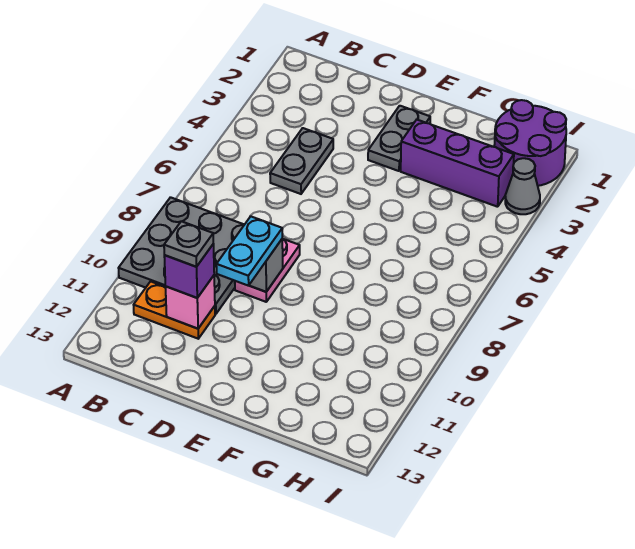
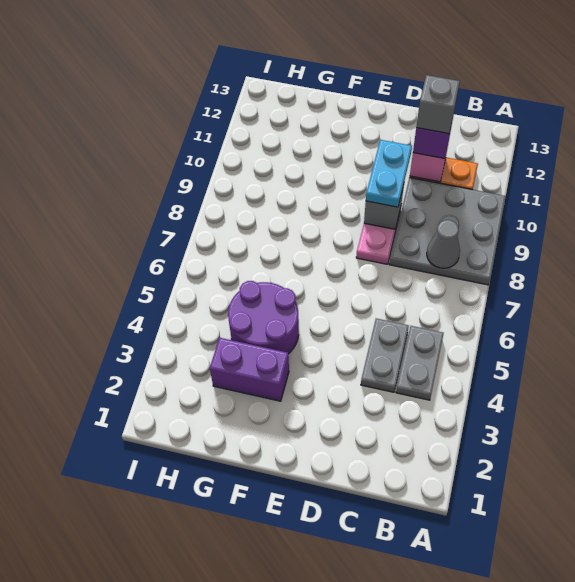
grey plate C11 level 4 -> grey brick C11 level 4
grey plate E2:E3 level 1 -> grey plate B4:B5 level 1
purple brick F3:H3 level 1 -> purple brick F3:G3 level 1
purple round brick H1:I2 level 1 -> purple round brick F4:G5 level 1
grey cone I3 level 1 -> grey cone B8 level 2

